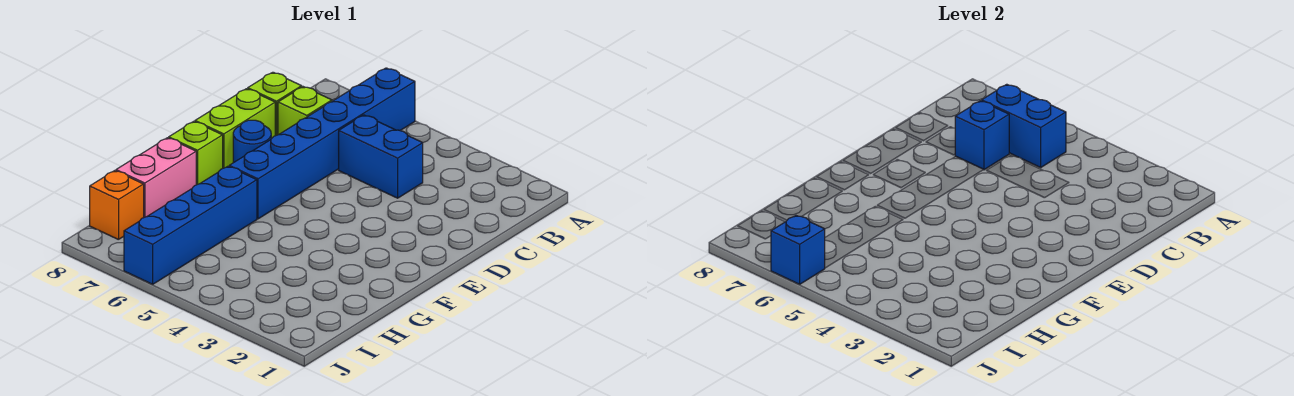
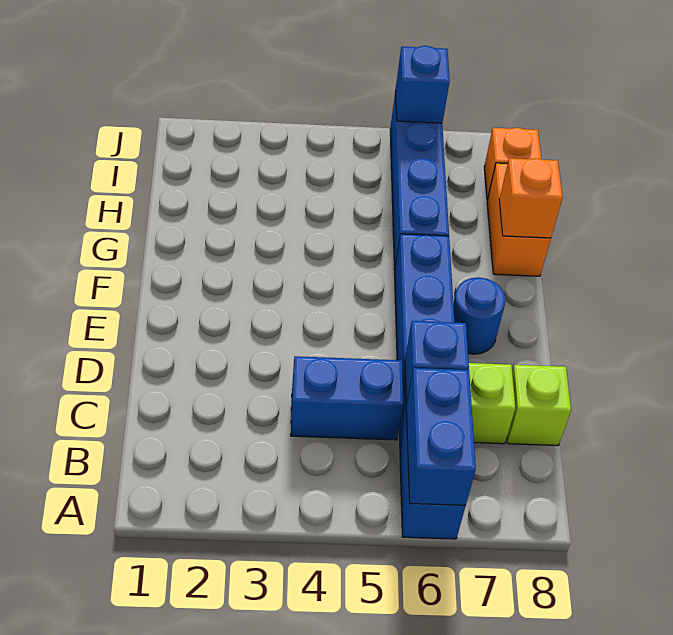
blue brick B5:B6 level 2 -> blue brick A6:B6 level 2
lime brick D8:E8 level 1 -> none
lime brick F8 level 1 -> none
pink brick G8:H8 level 1 -> orange brick G8:H8 level 1
none -> orange brick G8 level 2

